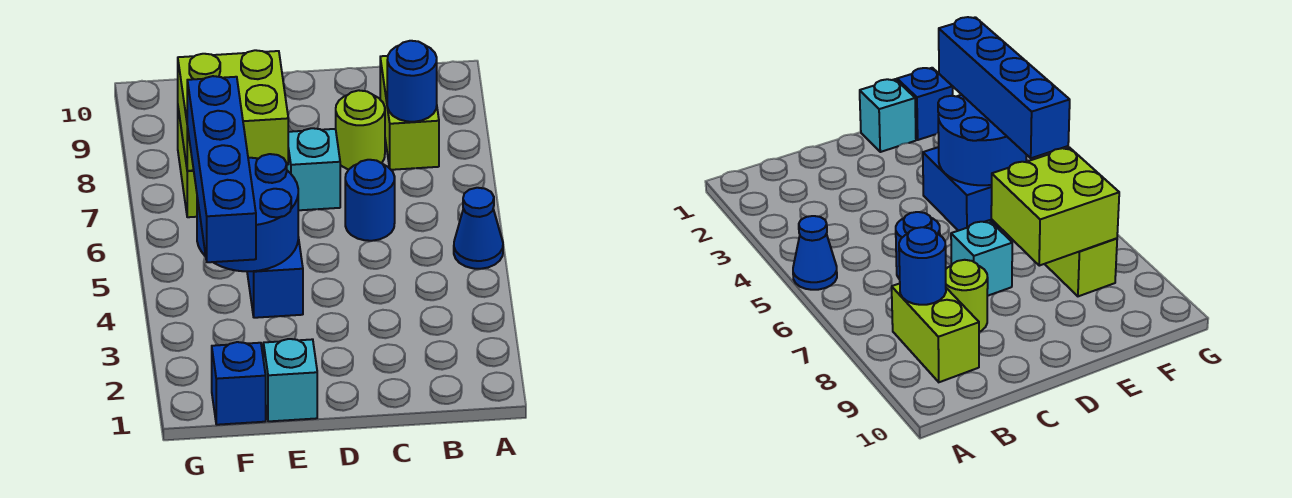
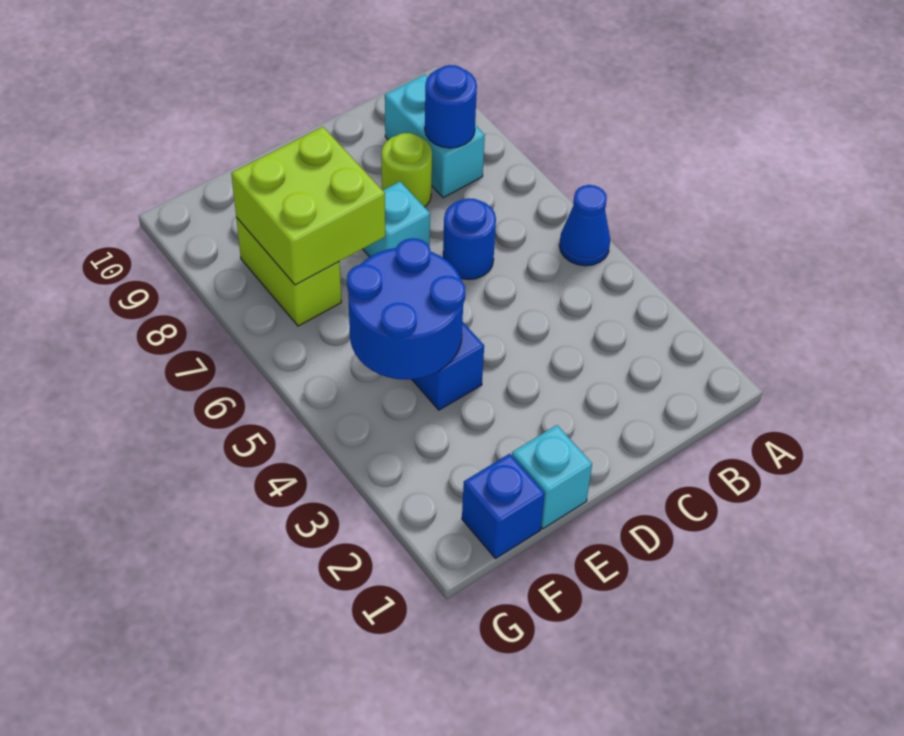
lime brick B8:B9 level 1 -> cyan brick B8:B9 level 1
blue brick F3:F6 level 3 -> none

